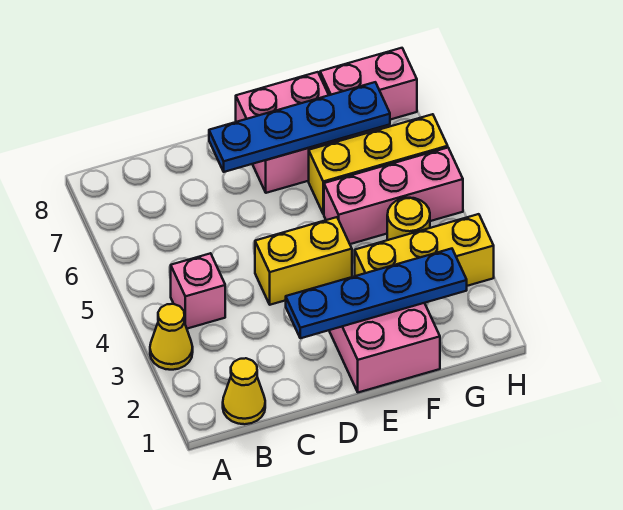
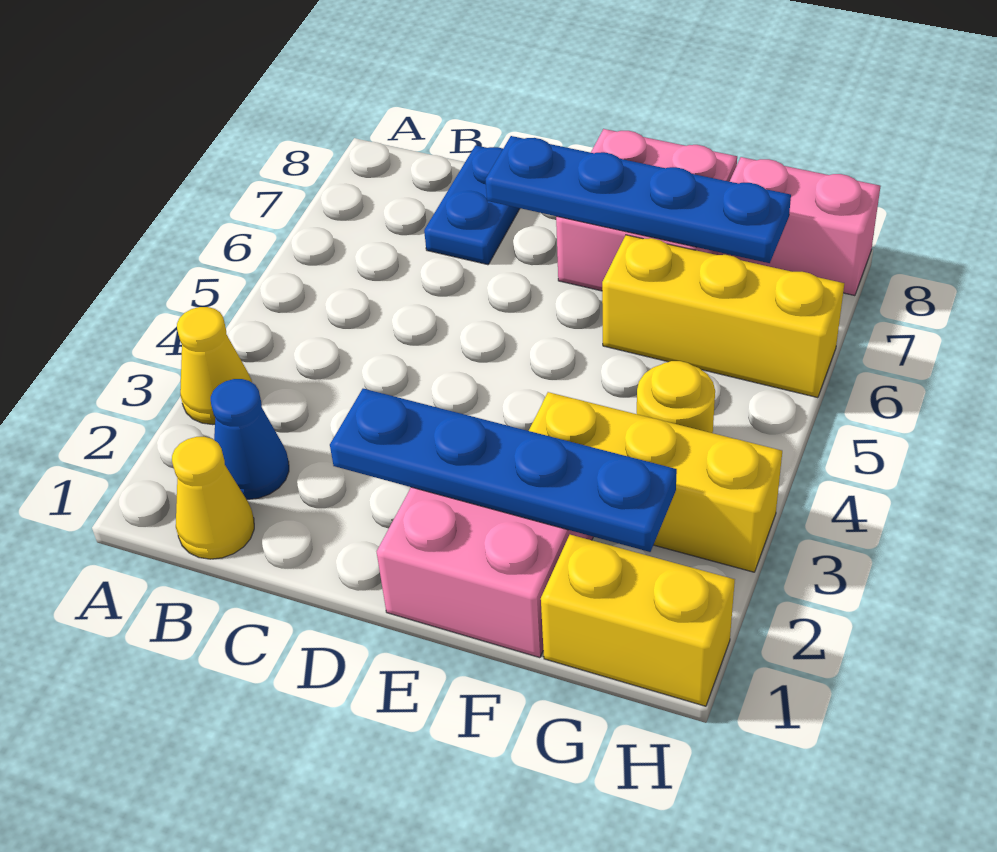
none -> blue cone B2 level 1
pink brick B4 level 1 -> none
none -> blue plate C7:C8 level 1
yellow brick D4:E4 level 1 -> yellow brick G1:H1 level 1
pink brick F5:H5 level 1 -> none

